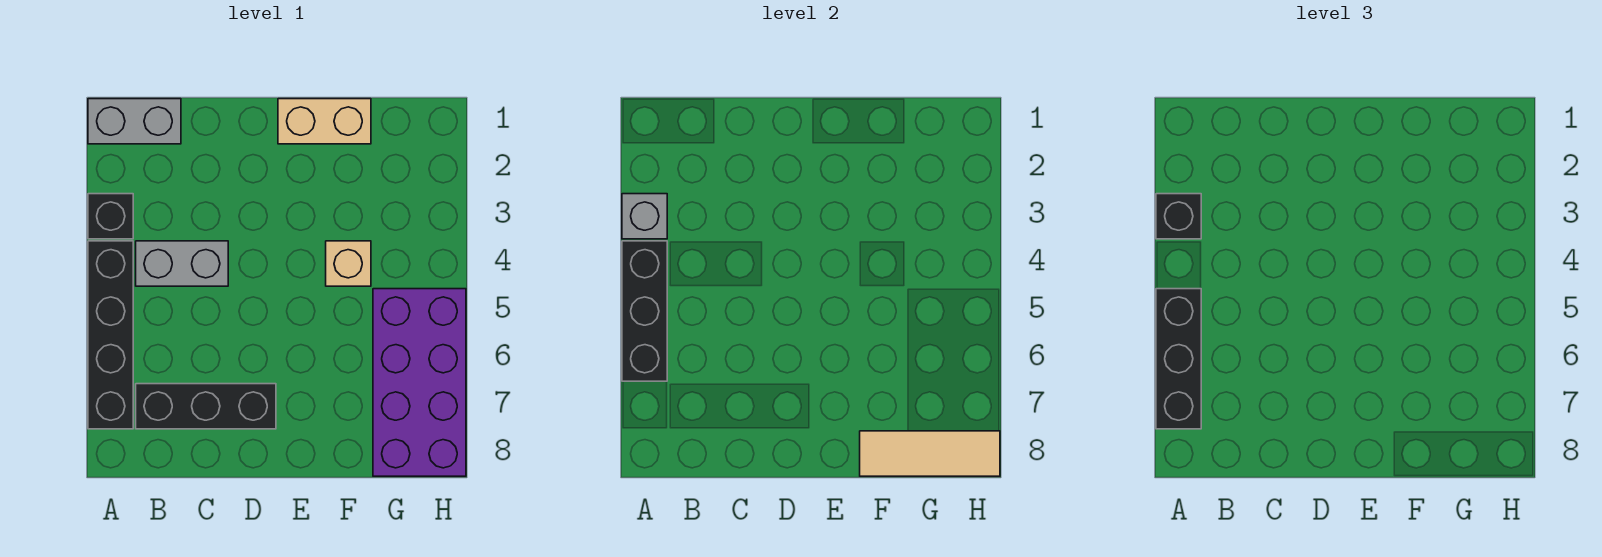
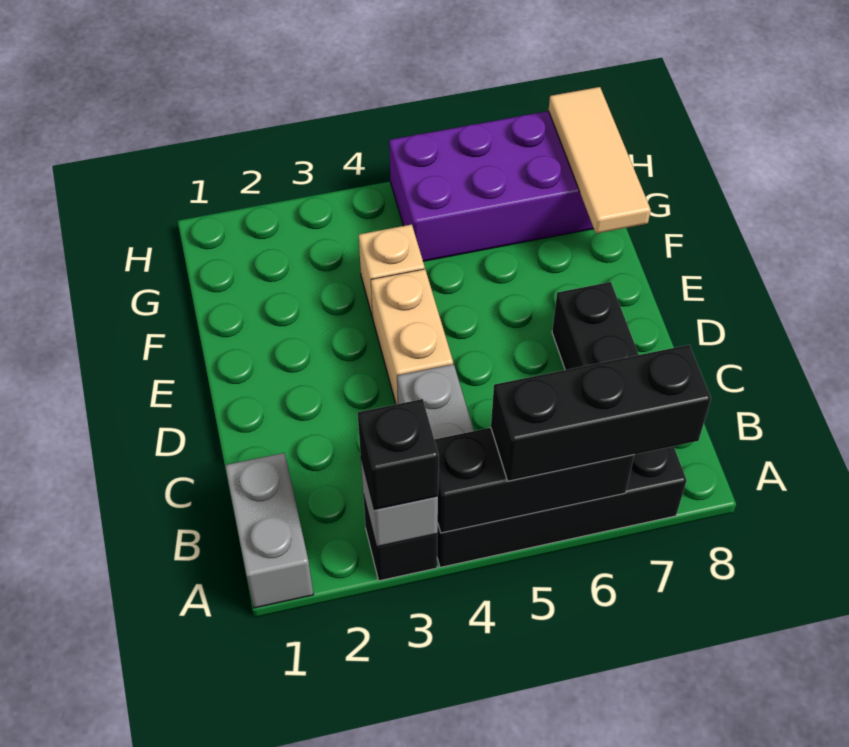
tan brick E1:F1 level 1 -> tan brick D4:E4 level 1

